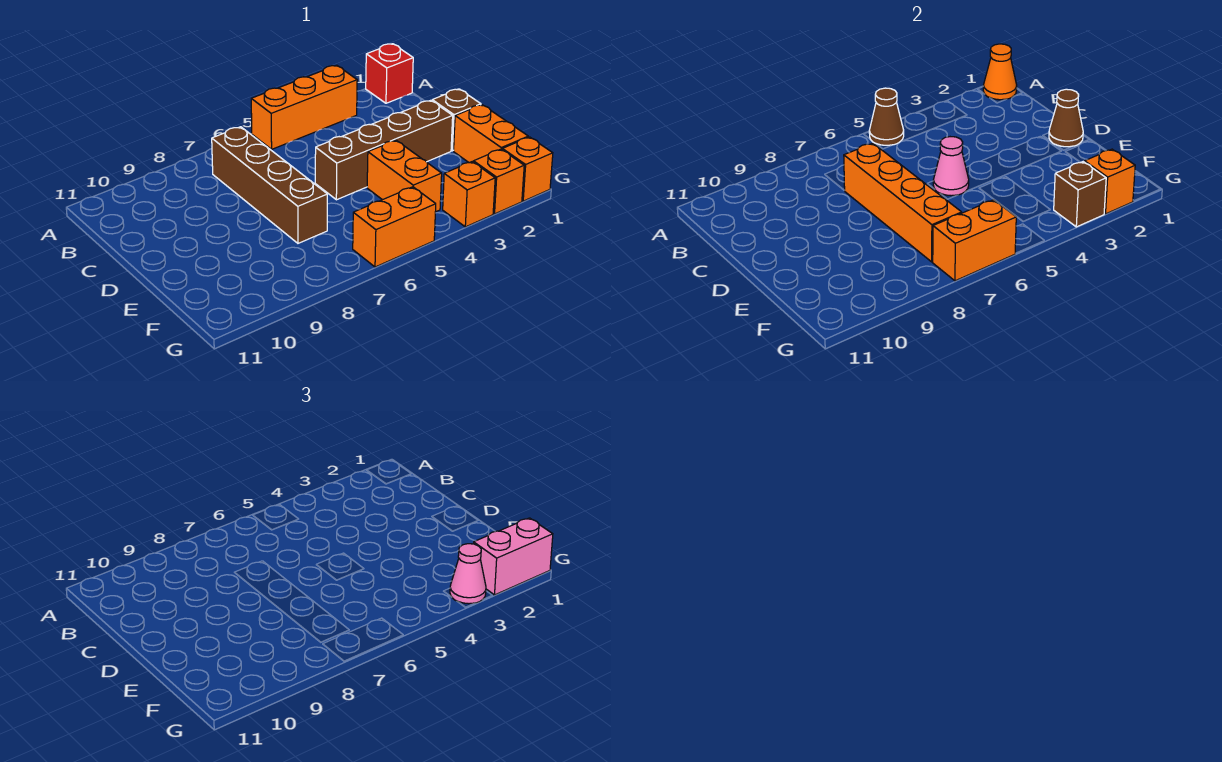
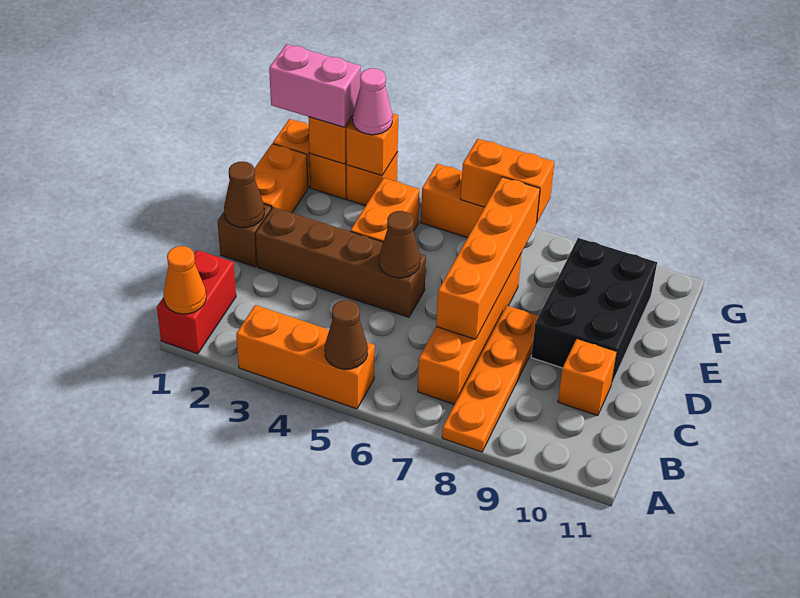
red brick A1 level 1 -> red brick A1:B1 level 1
none -> orange plate A8:D8 level 1
brown brick B7:E7 level 1 -> orange brick B7:E7 level 1
none -> orange brick C10 level 1
pink cone D5 level 2 -> brown cone D5 level 2
none -> black brick D9:F10 level 1
brown brick G3 level 2 -> orange brick G3 level 2

